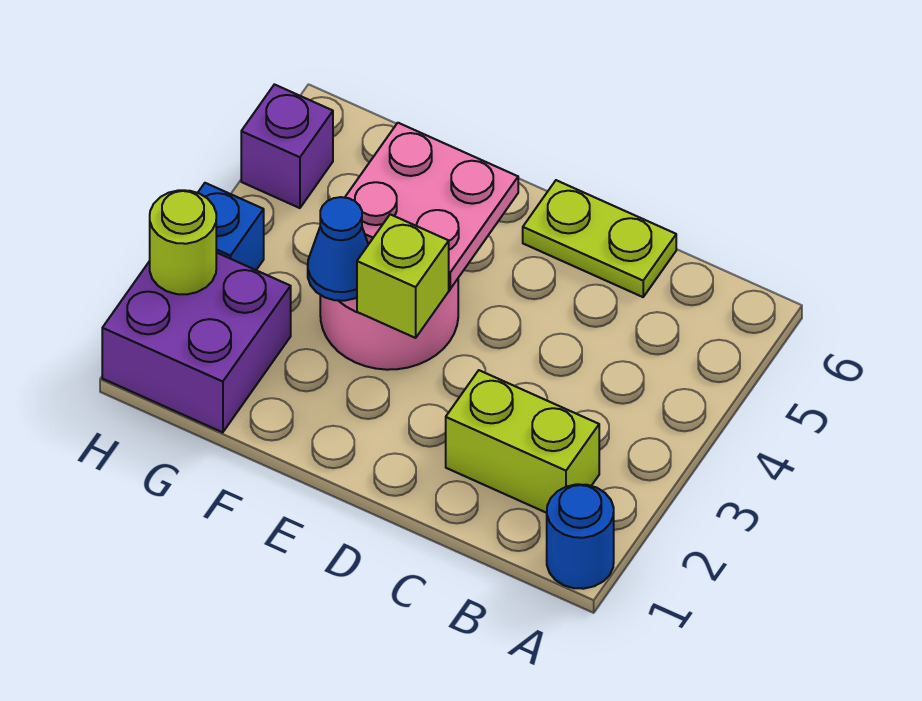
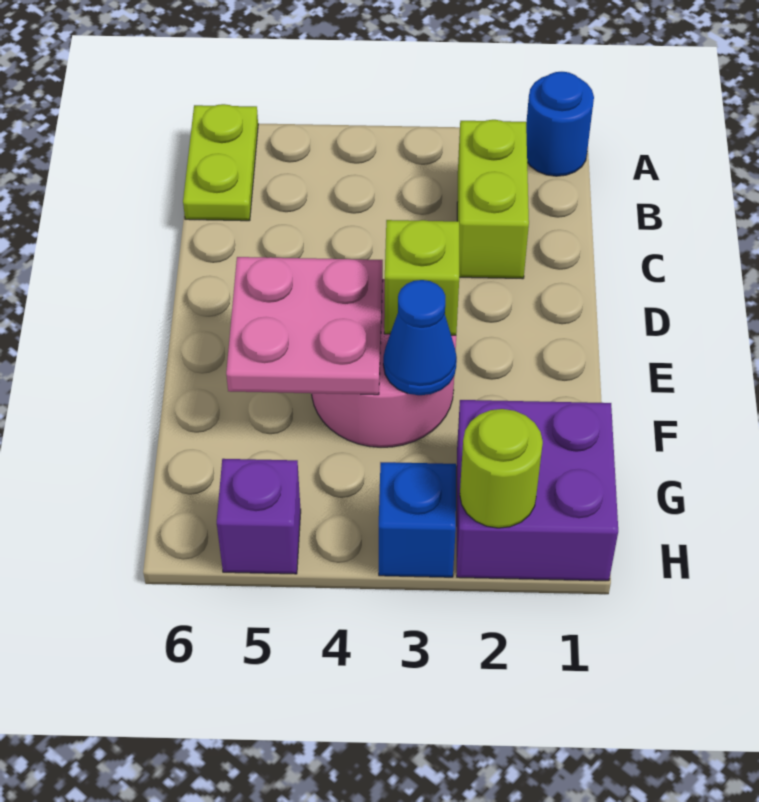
lime plate C6:D6 level 1 -> lime plate A6:B6 level 1

